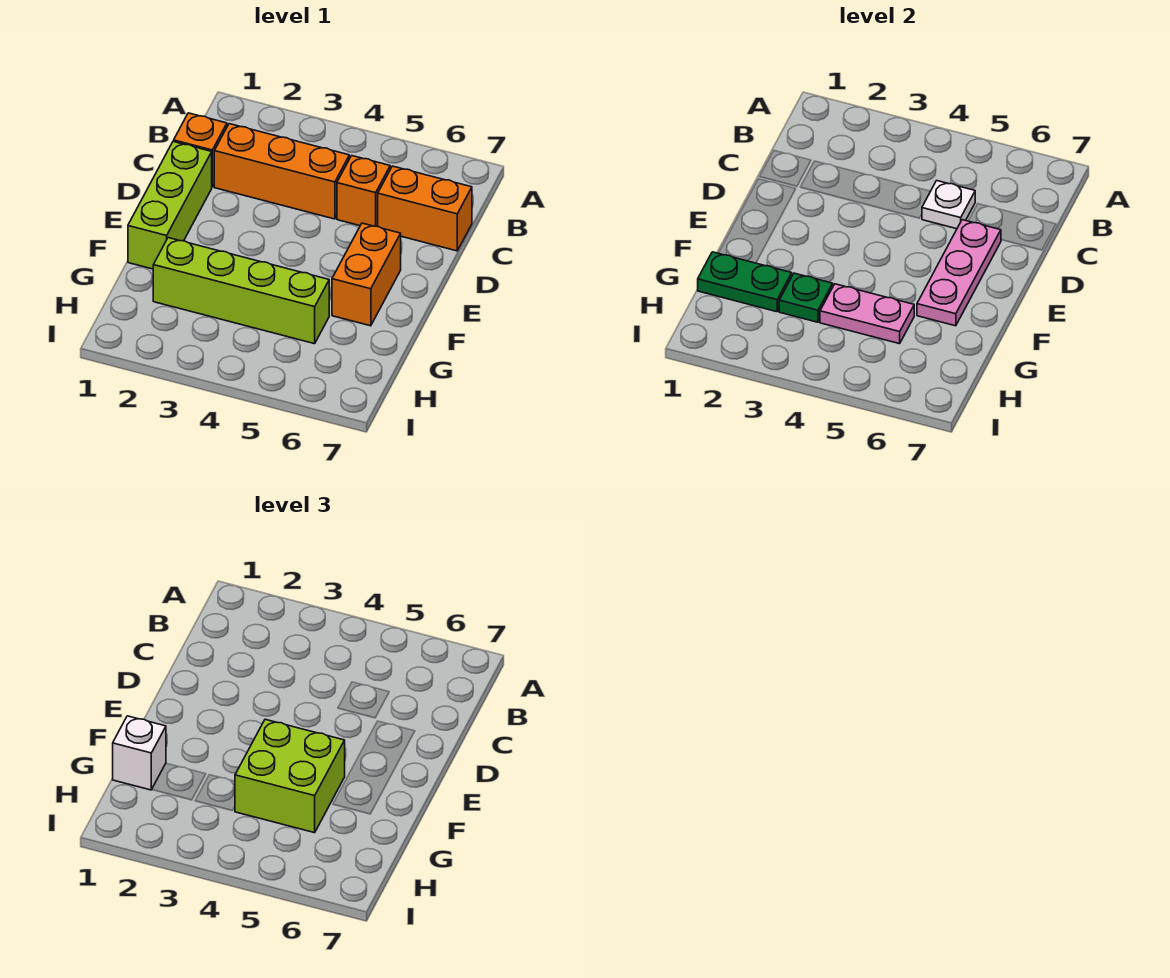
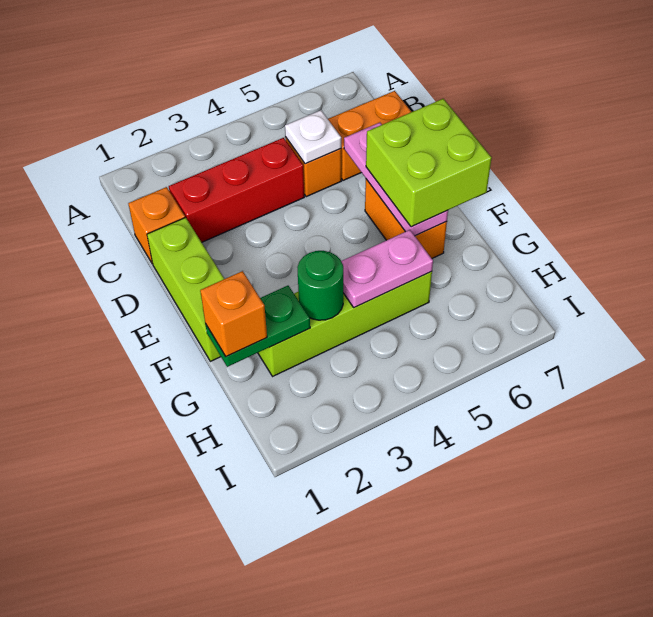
orange brick C2:C4 level 1 -> red brick C2:C4 level 1
lime brick F4:G5 level 3 -> lime brick E6:F7 level 3
white brick G1 level 3 -> orange brick G1 level 3
green plate G3 level 2 -> green round brick G3 level 2

